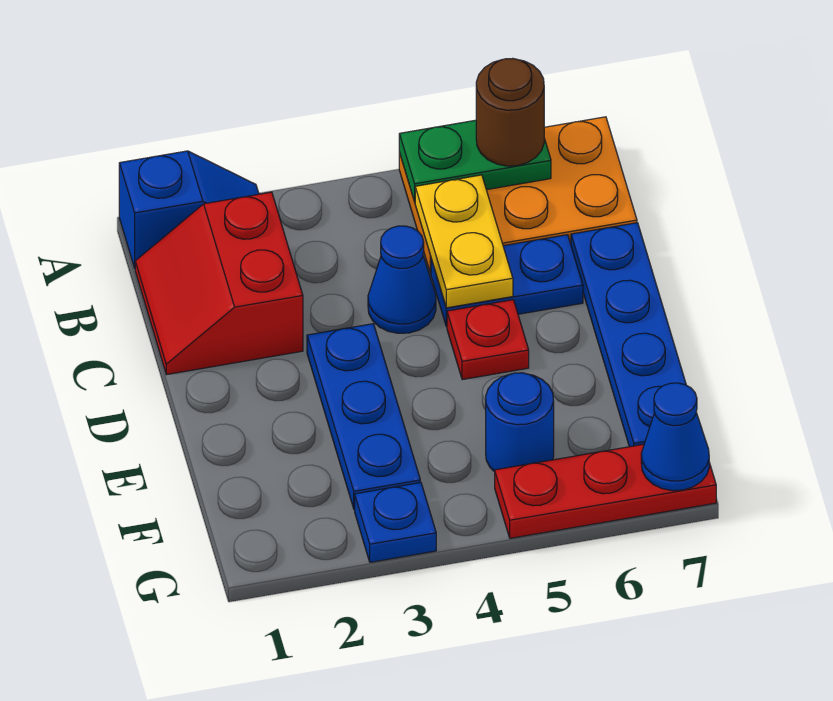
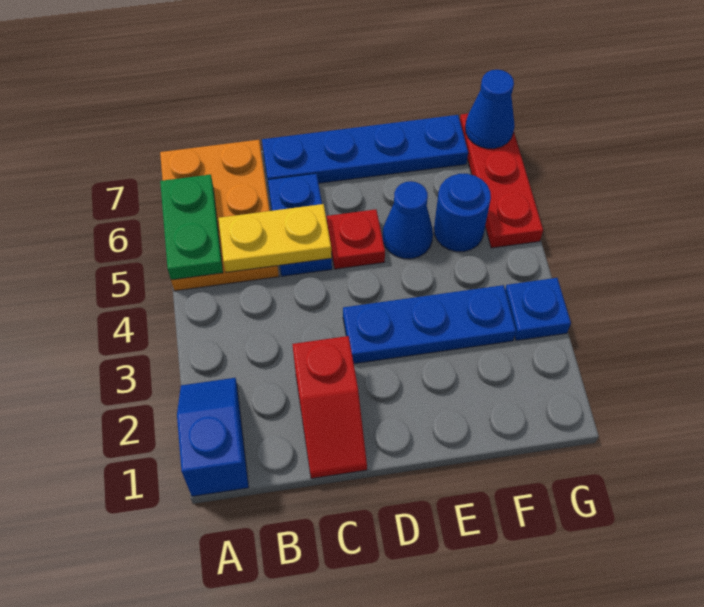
brown round brick A6 level 3 -> none
red slope B1:C2 level 1 top 2 -> red slope C1:C2 level 1 top 2
blue cone C4 level 1 -> blue cone E5 level 1

